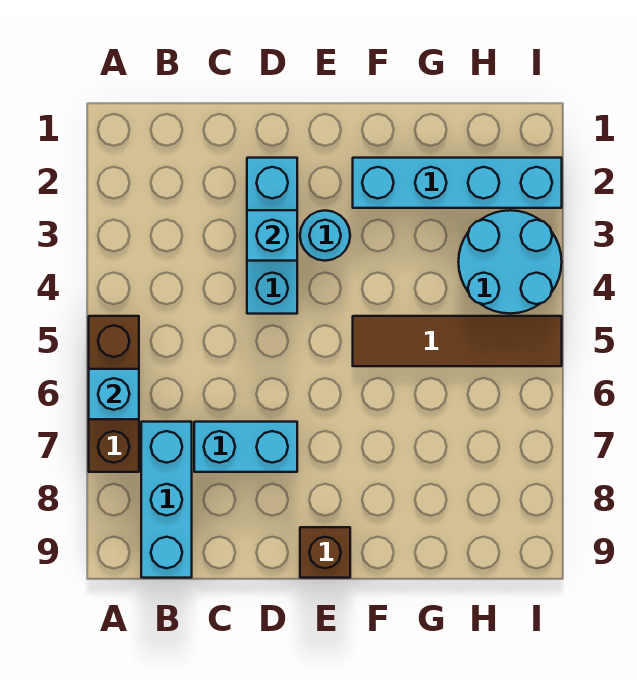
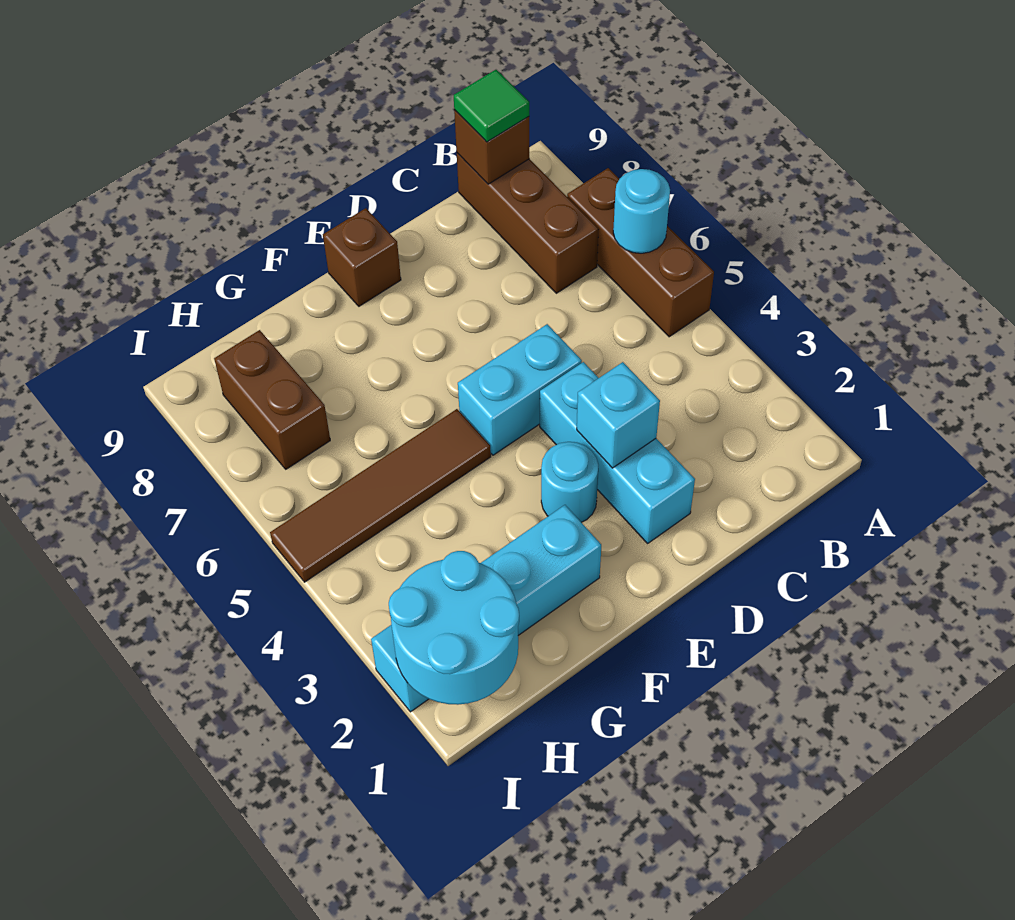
cyan brick A6 level 2 -> cyan round brick A6 level 2
cyan brick B7:B9 level 1 -> brown brick B7:B9 level 1
none -> brown brick B9 level 2
none -> green tile B9 level 3
cyan brick C7:D7 level 1 -> cyan brick D5:E5 level 1
cyan round brick H3:I4 level 1 -> cyan round brick H1:I2 level 2
none -> brown brick H7:H8 level 1

